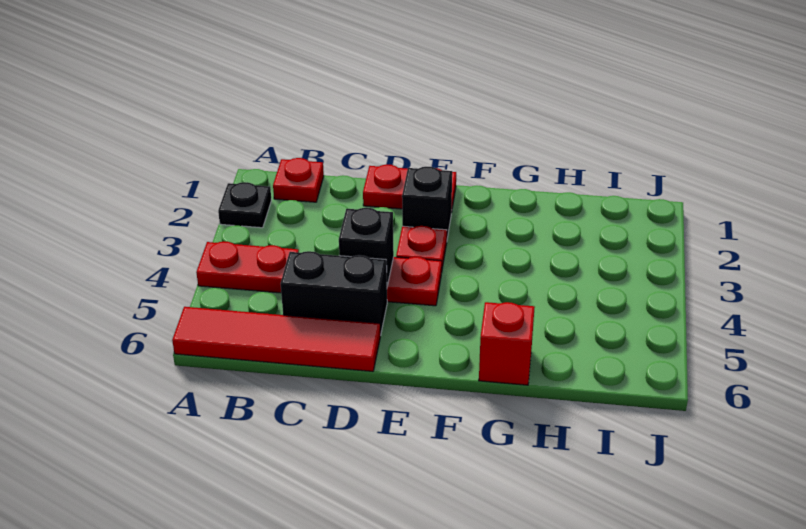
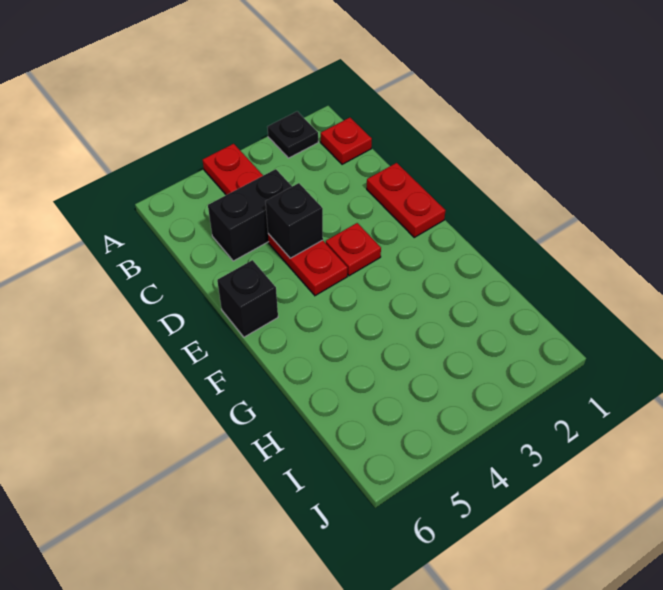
red tile A6:D6 level 1 -> none
black brick C5:D5 level 1 -> black brick C4:C5 level 1
black brick E2 level 1 -> black brick E6 level 1
red brick G6 level 1 -> none

